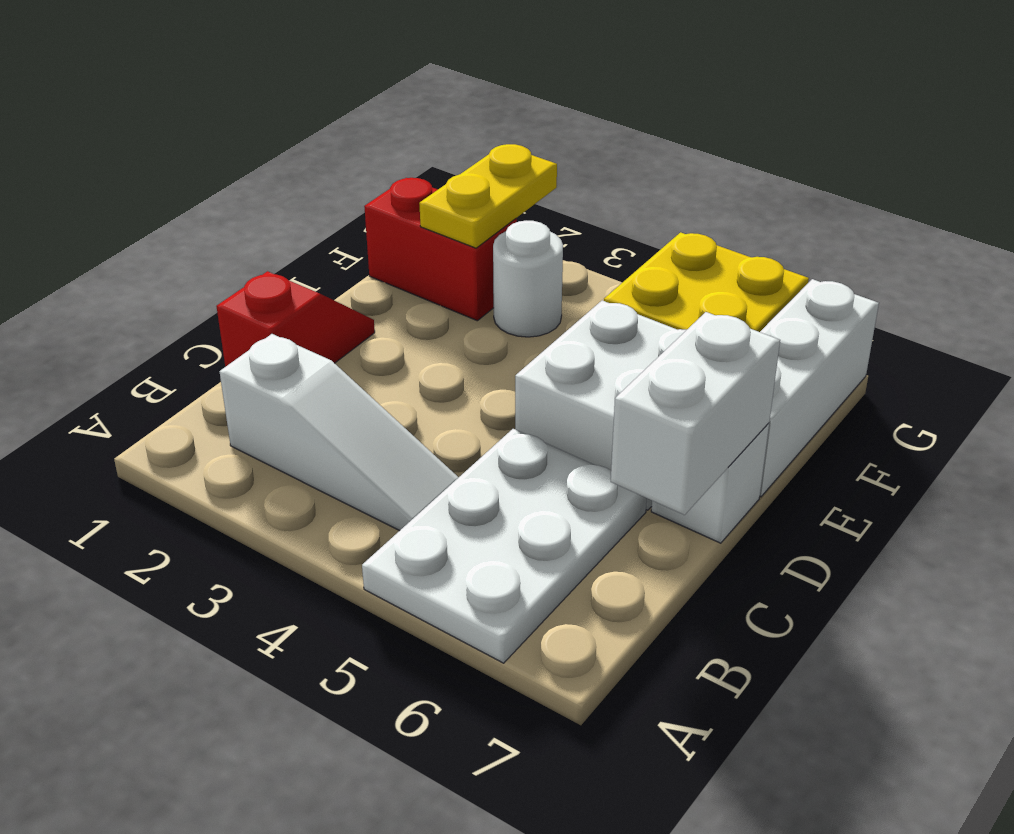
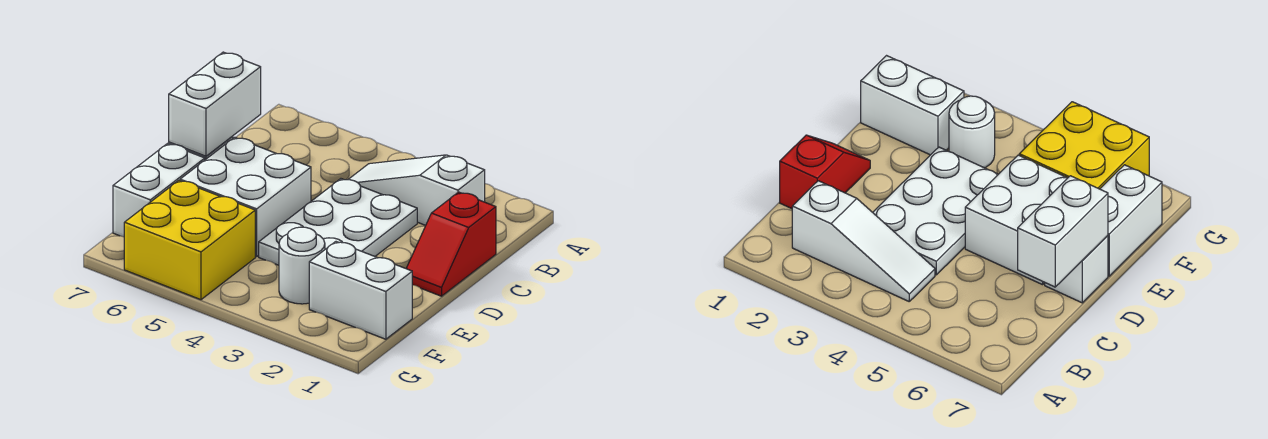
white plate A5:C6 level 1 -> white plate C3:E4 level 1
white brick E7:G7 level 1 -> white brick E7:F7 level 1
red brick F1:F2 level 1 -> white brick F1:F2 level 1
yellow plate F2:G2 level 2 -> none

